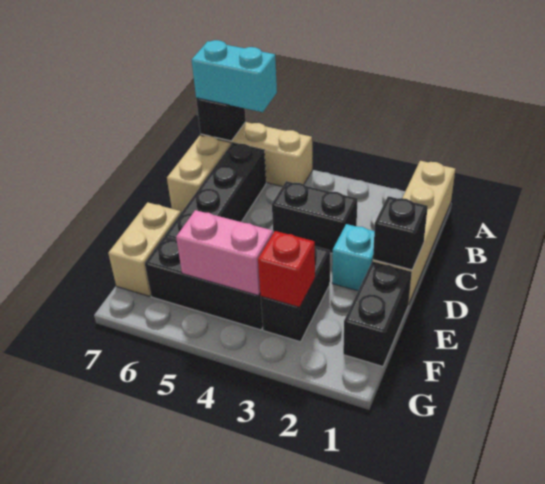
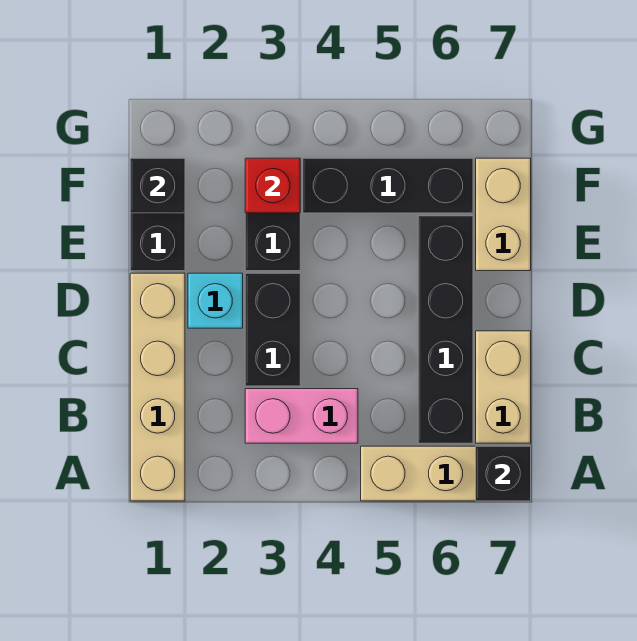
cyan brick A6:A7 level 3 -> none
black brick C3:C4 level 1 -> black brick C3:D3 level 1
black brick D1 level 2 -> black brick F1 level 2
pink brick F4:F5 level 2 -> pink brick B3:B4 level 1

